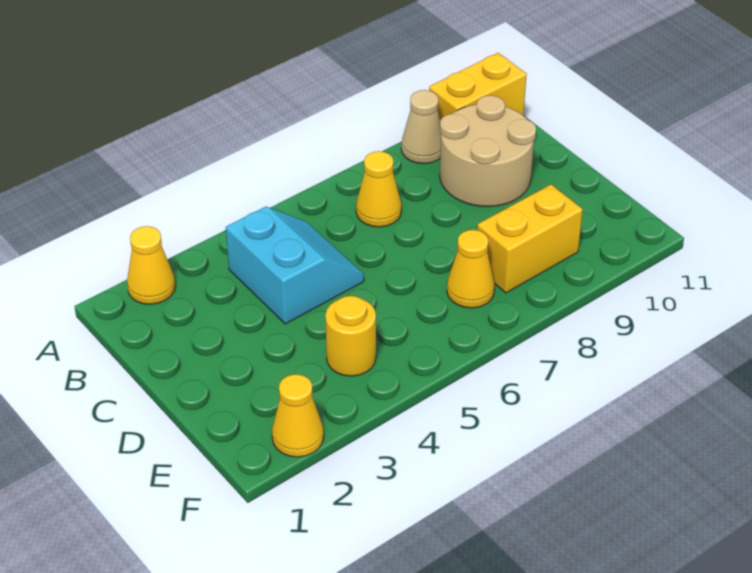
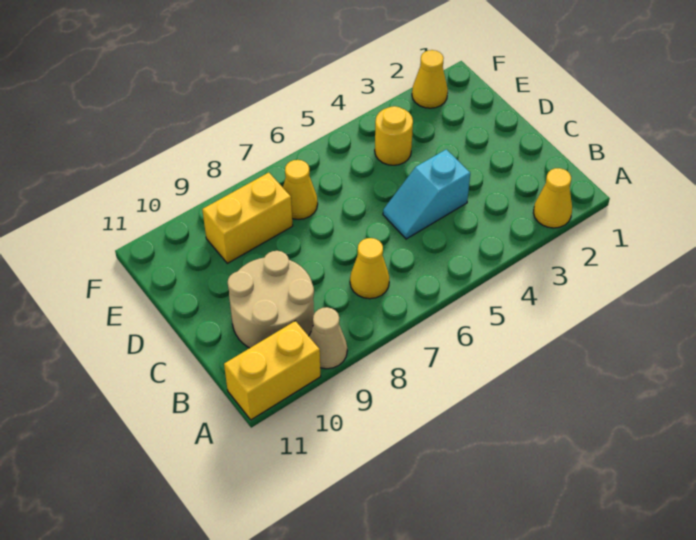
cyan slope B4:C5 level 1 top 4 -> cyan slope C4:C5 level 1 top 4

